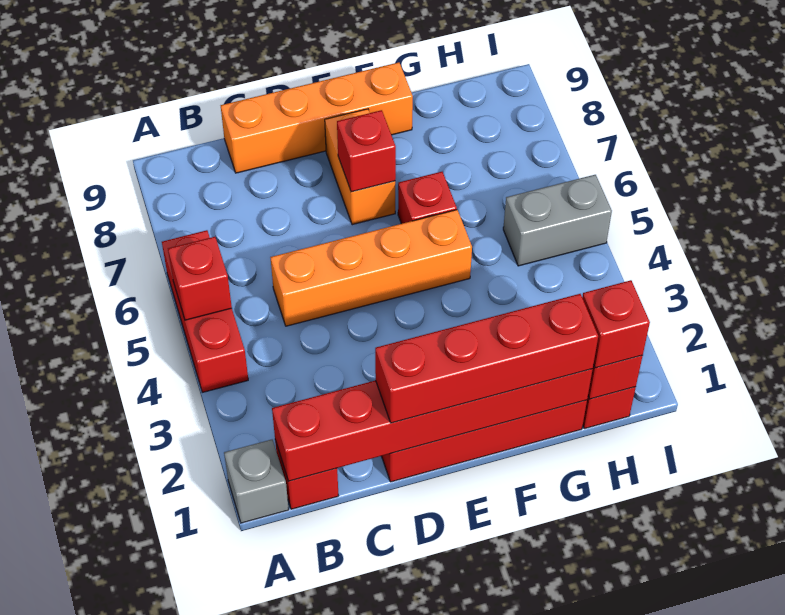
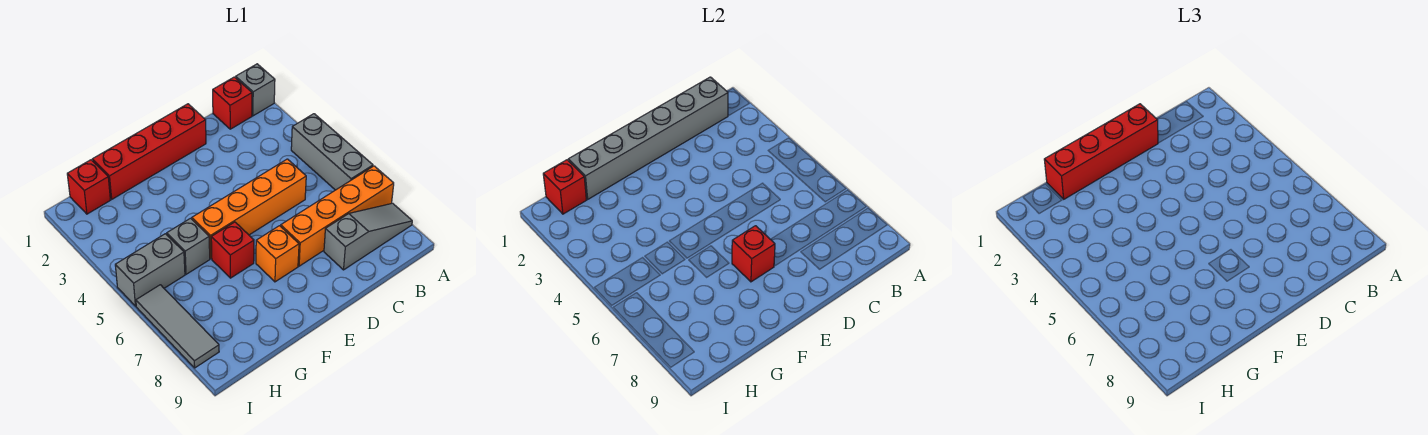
red brick A4:A6 level 1 -> grey brick A4:A6 level 1
red brick A5 level 2 -> none
none -> grey slope A8:C8 level 1 top C
red brick B1:G1 level 2 -> grey brick B1:G1 level 2
orange brick C9:F9 level 1 -> orange brick A7:D7 level 1
orange brick E7:E8 level 1 -> orange brick E7 level 1
none -> grey brick G5 level 1
red brick H1 level 3 -> none
none -> grey tile I6:I8 level 1

